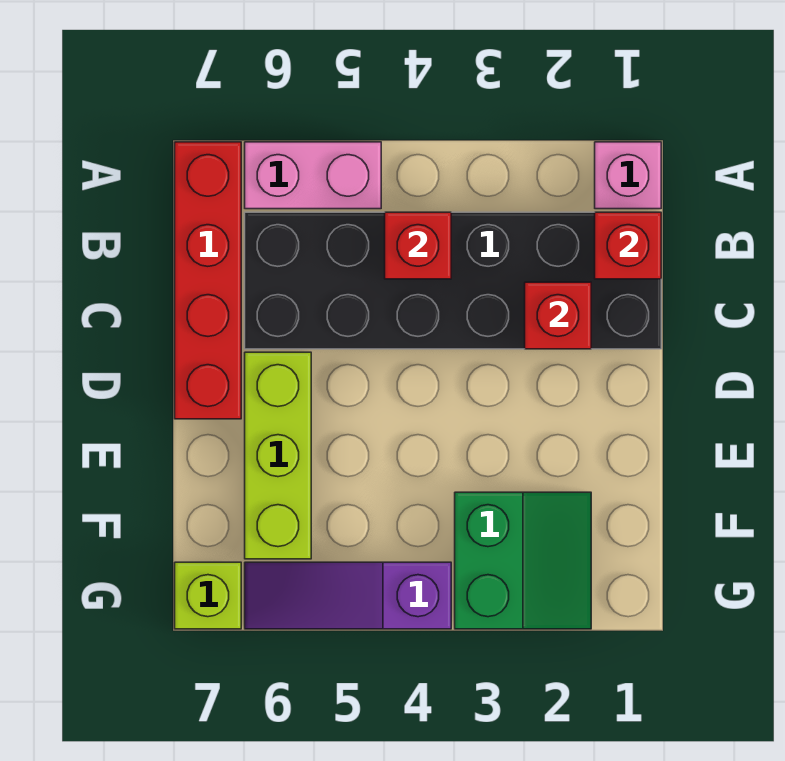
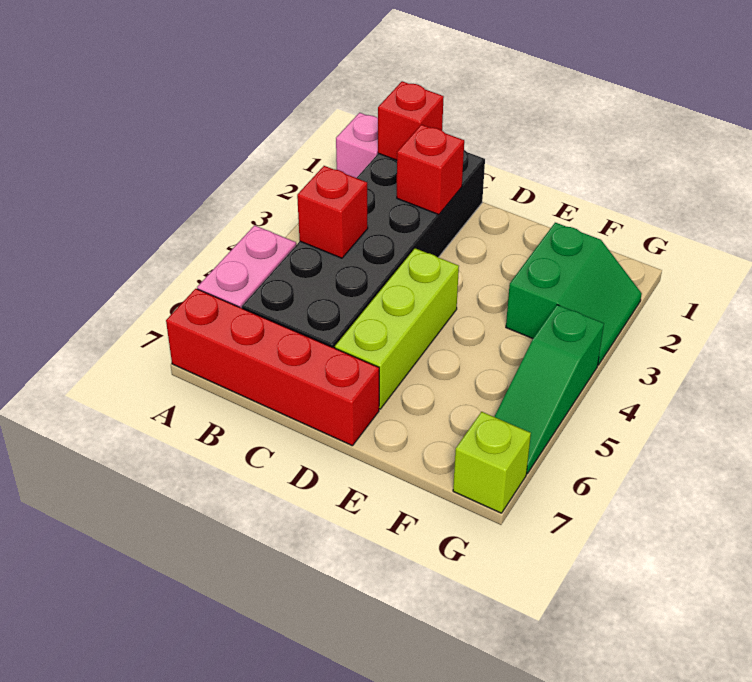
lime brick D6:F6 level 1 -> lime brick D4:D6 level 1
green slope F2:G3 level 1 top 3 -> green slope F2:G3 level 1 top F
purple slope G4:G6 level 1 top 4 -> green slope G4:G6 level 1 top 4

